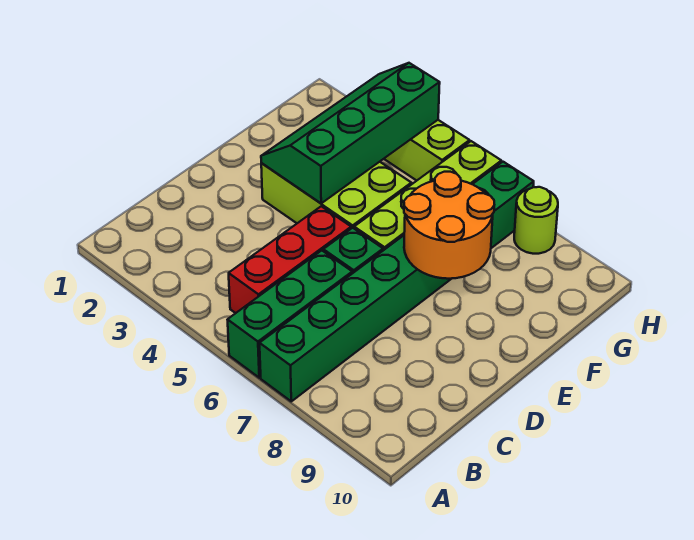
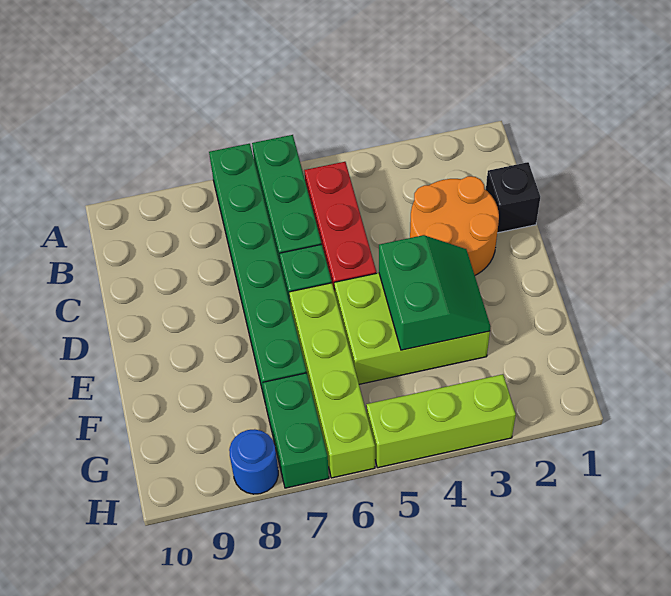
none -> black brick C1 level 1
green slope E3:H4 level 2 top 4 -> green slope E3:F4 level 2 top 4
orange round brick E7:F8 level 2 -> orange round brick C2:D3 level 1
lime round brick H8 level 1 -> blue round brick H8 level 1

